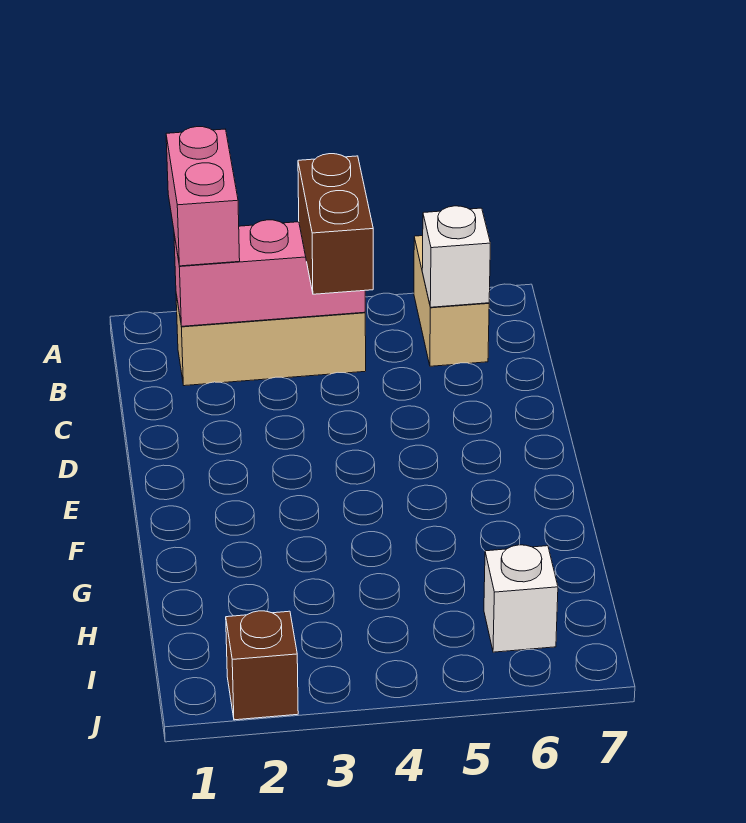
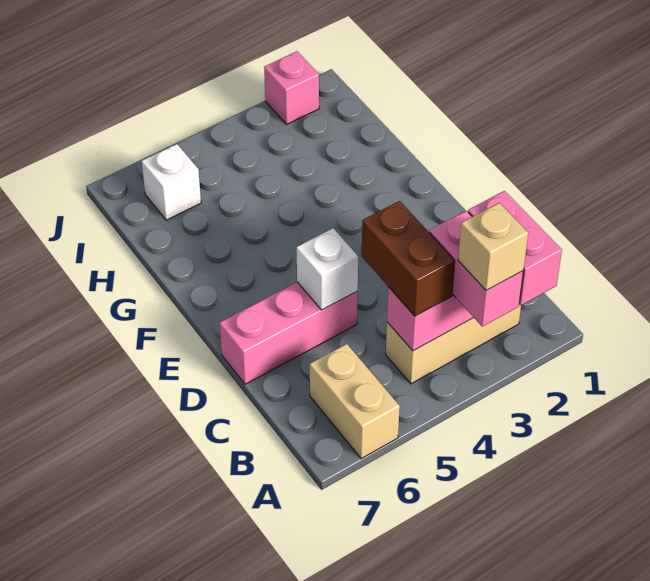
none -> pink brick A3:B3 level 3
none -> tan brick A3 level 4
white brick B6 level 2 -> white brick D5 level 2
none -> pink brick D5:D7 level 1
brown brick J2 level 1 -> pink brick J2 level 1

